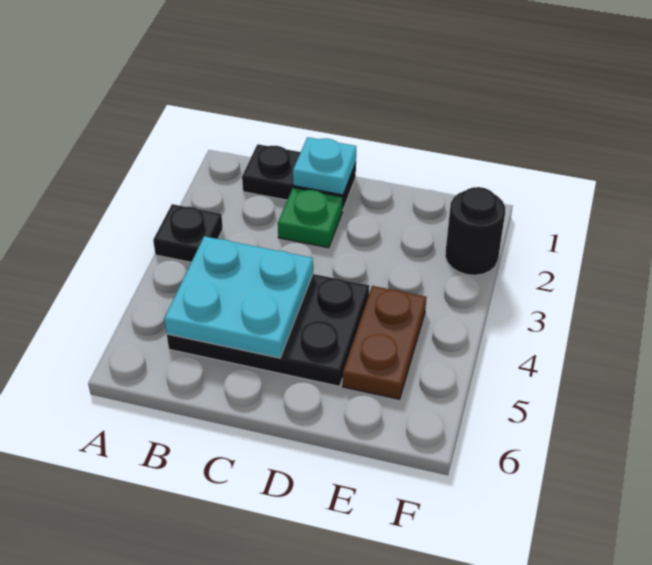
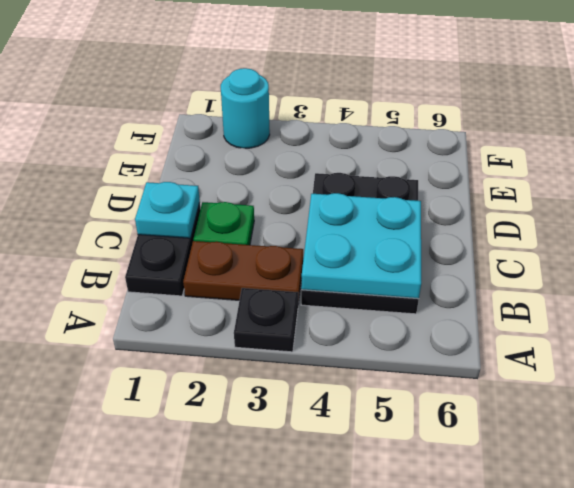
brown plate E4:E5 level 1 -> brown plate B2:B3 level 1
black round brick F2 level 1 -> cyan round brick F2 level 1

